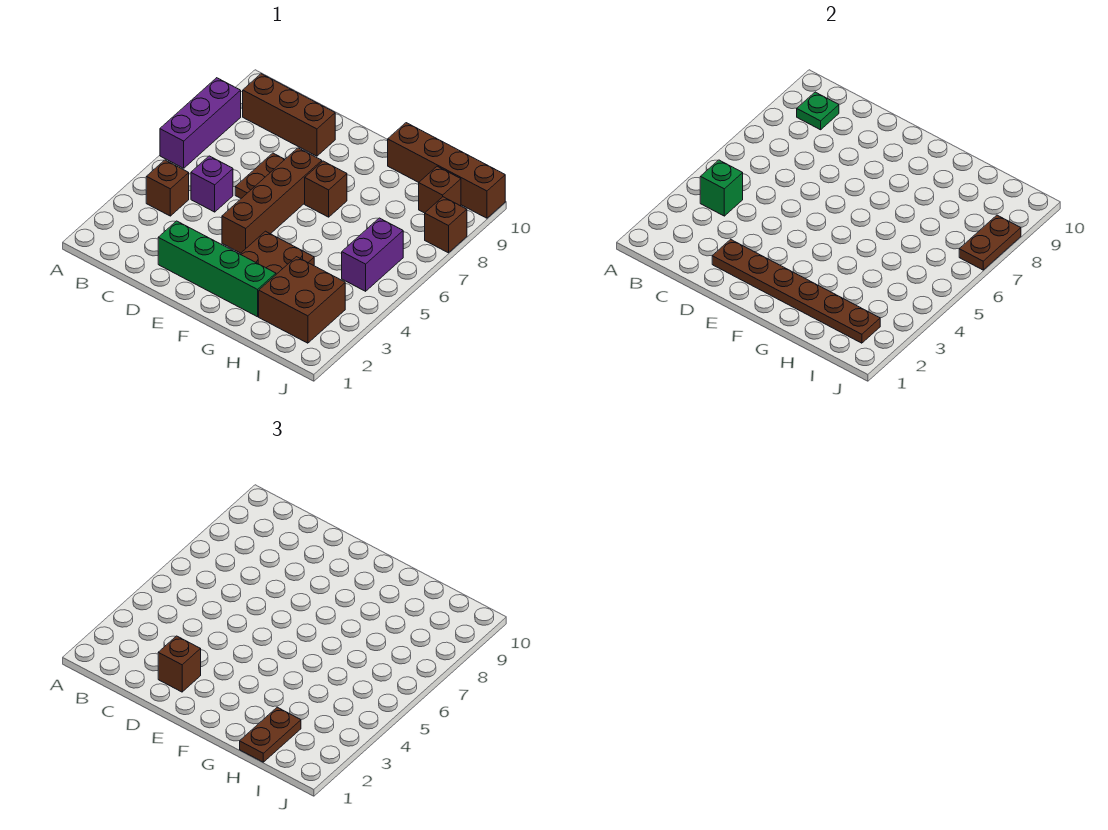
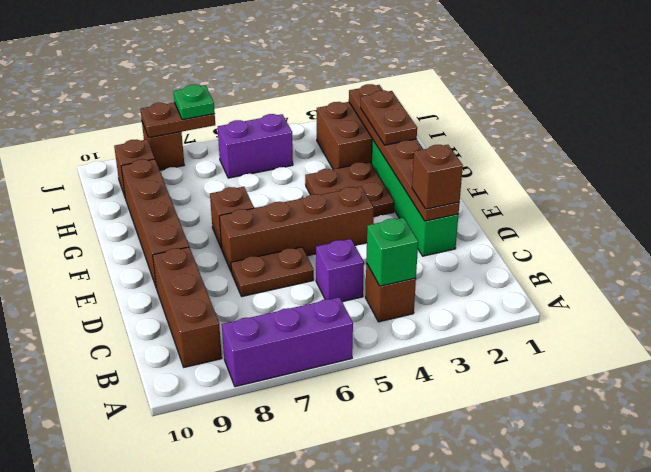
green plate B9 level 2 -> green plate J7 level 3
brown brick G10:J10 level 1 -> brown brick E9:H9 level 1
brown plate H1:H2 level 3 -> brown plate G2:H2 level 3

